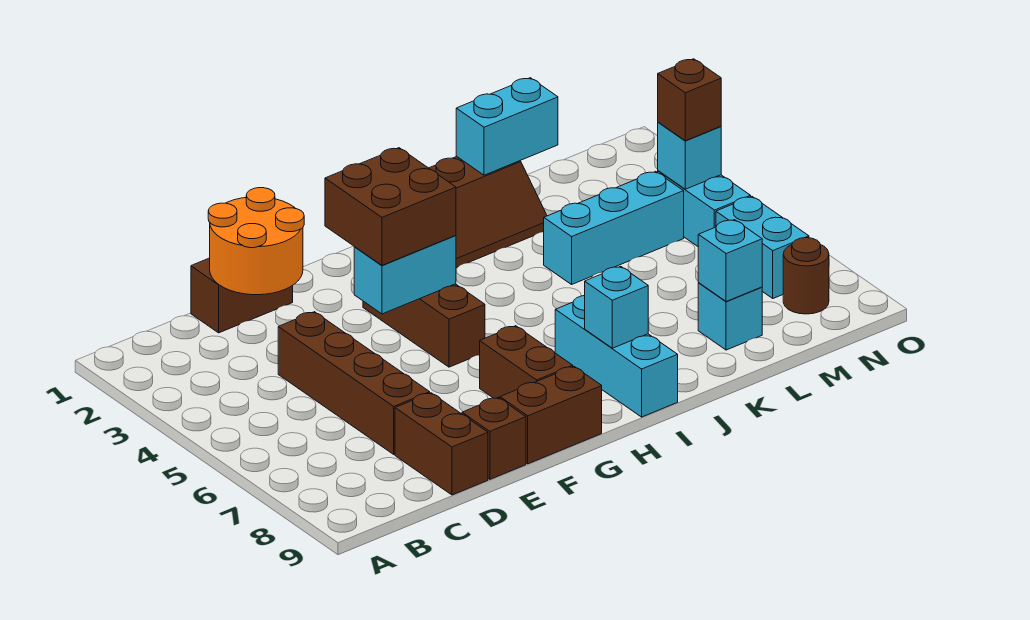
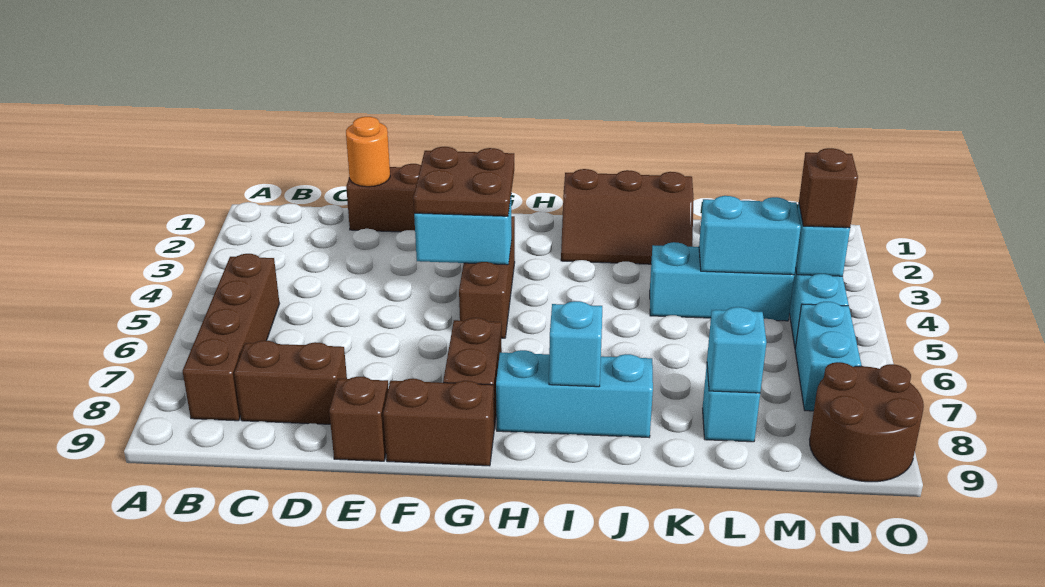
orange round brick D1:E2 level 2 -> orange round brick D1 level 2
brown brick D4:D7 level 1 -> brown brick B5:B8 level 1
brown brick D8:D9 level 1 -> brown brick C8:D8 level 1
brown brick F3:G4 level 3 -> brown plate F3:G4 level 3
cyan brick I7:I9 level 1 -> cyan brick H8:J8 level 1
cyan brick K1:L1 level 2 -> cyan brick L4:M4 level 2
brown round brick N8 level 1 -> brown round brick N8:O9 level 1

